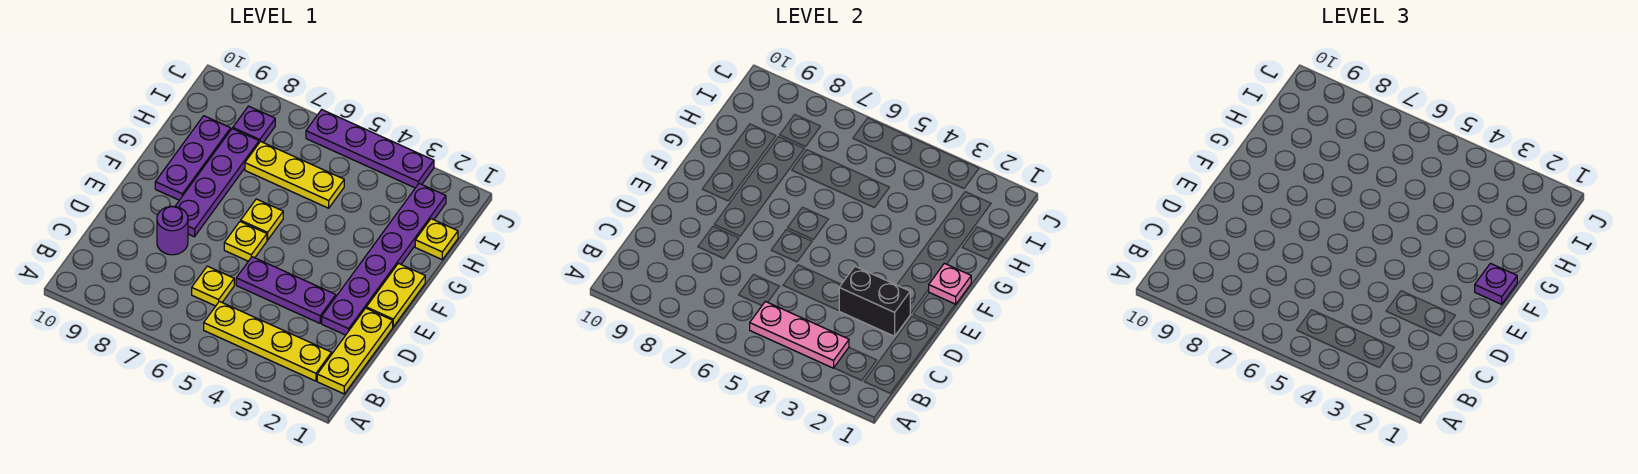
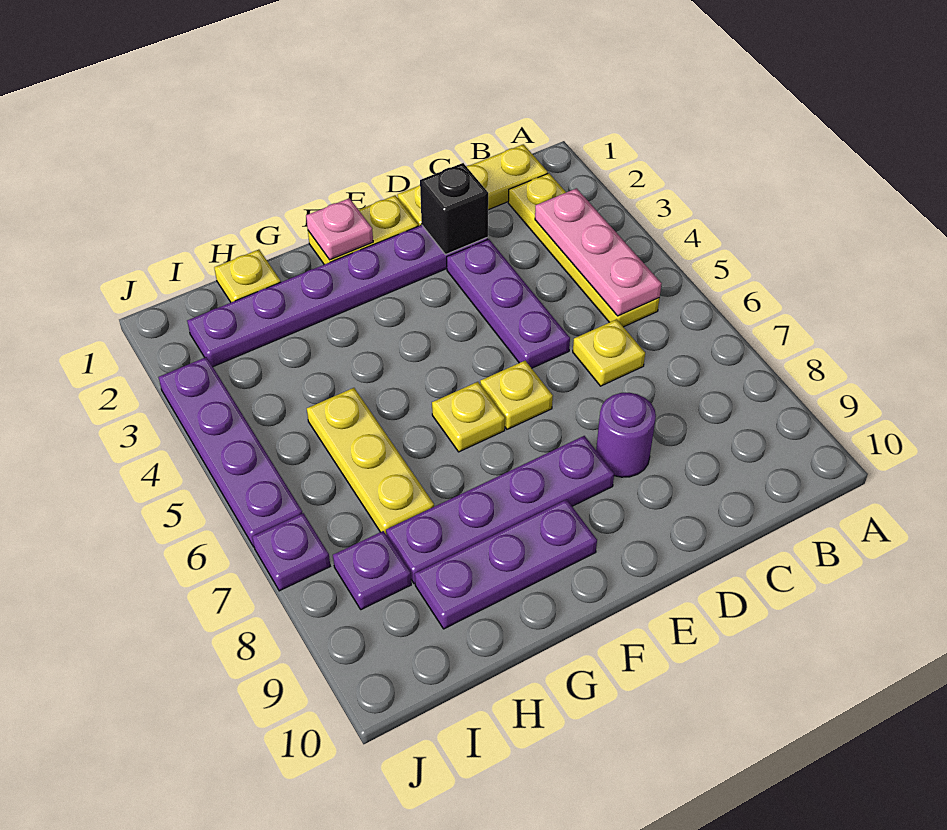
black brick D2:D3 level 2 -> black brick D2 level 2
purple plate F1 level 3 -> purple plate J7 level 1

